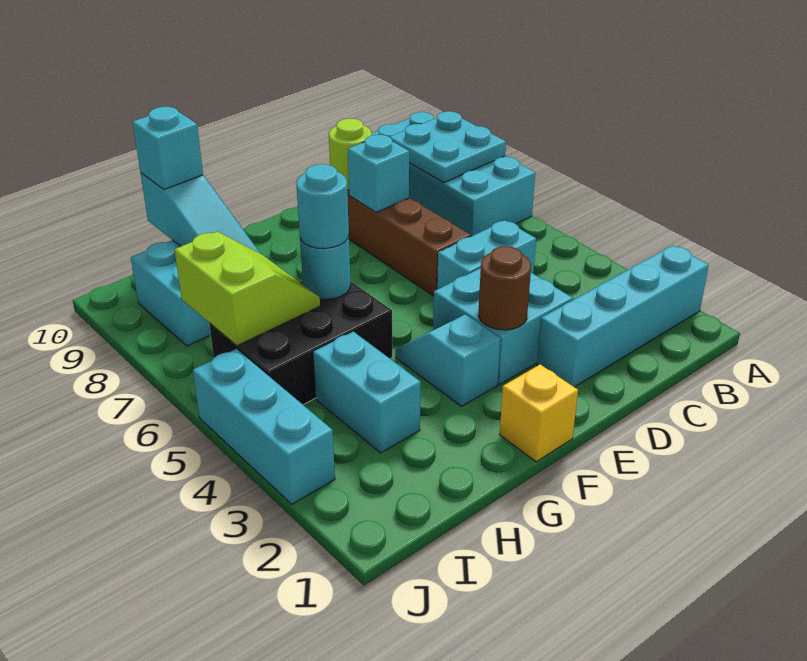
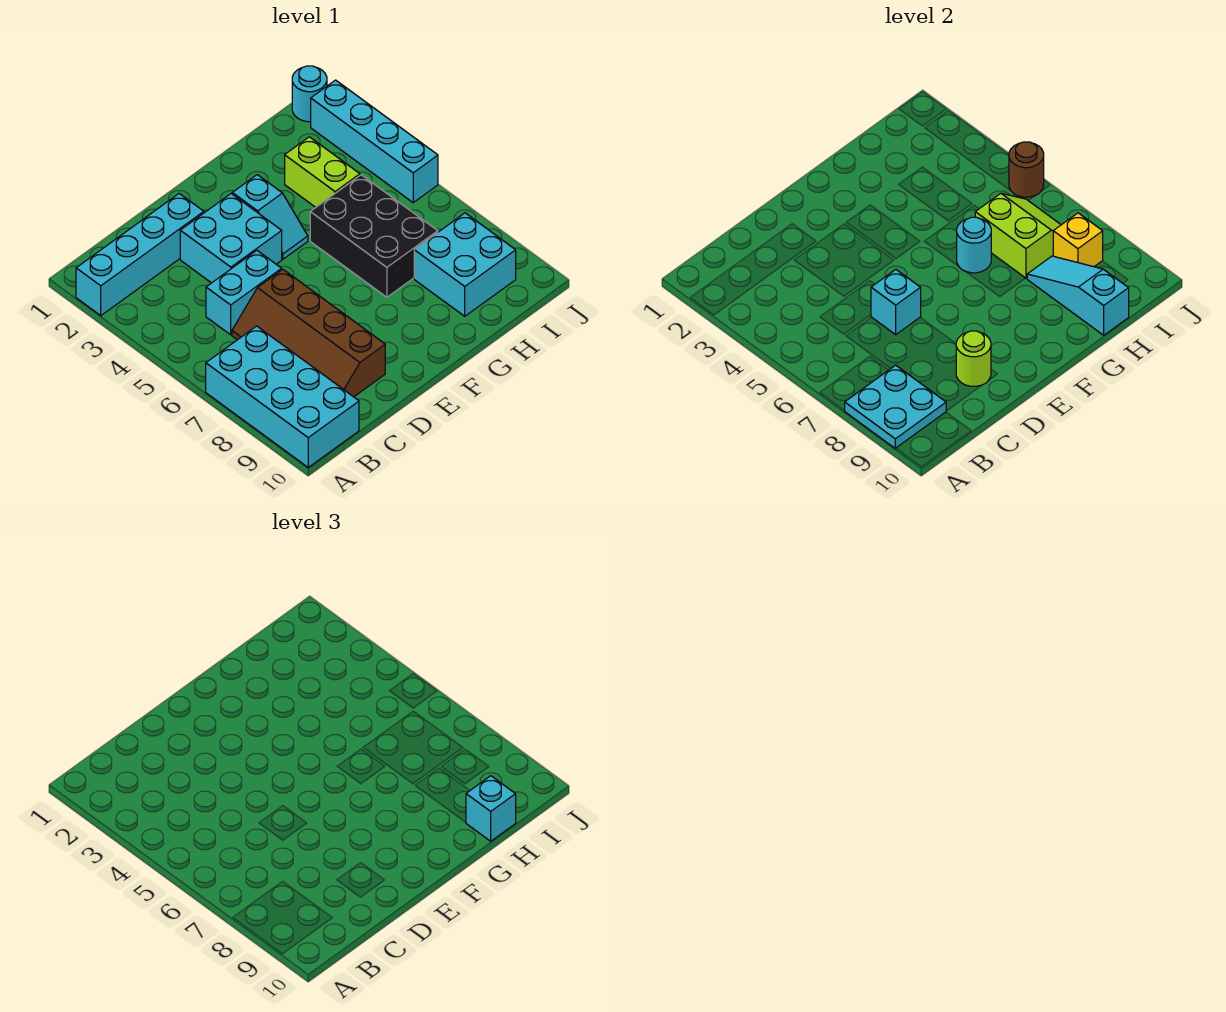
cyan brick D8 level 2 -> cyan brick D6 level 2
brown round brick E3 level 2 -> brown round brick J5 level 2
yellow brick F1 level 1 -> yellow brick I8 level 2
black brick G5:I6 level 1 -> black brick G5:H7 level 1
cyan round brick G6 level 3 -> cyan round brick J1 level 1
cyan brick H3:H4 level 1 -> lime brick H3:H4 level 1
lime slope H6:I7 level 2 top I -> lime slope H6:I7 level 2 top H
cyan brick J3:J5 level 1 -> cyan brick J2:J5 level 1

